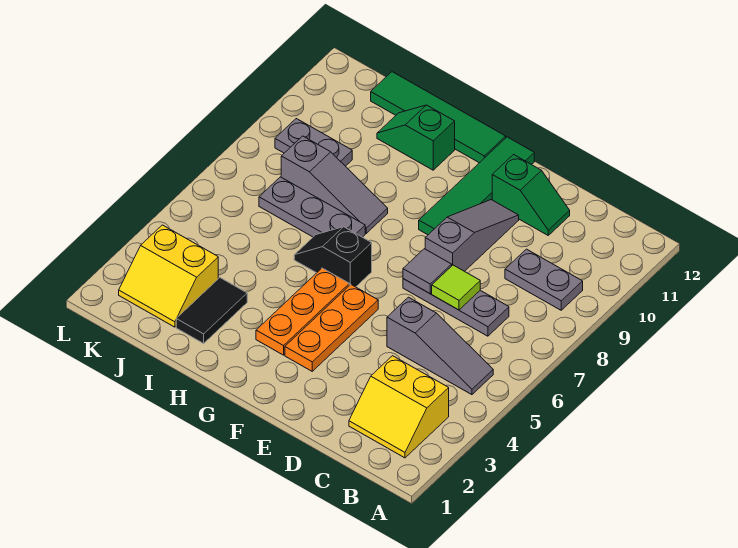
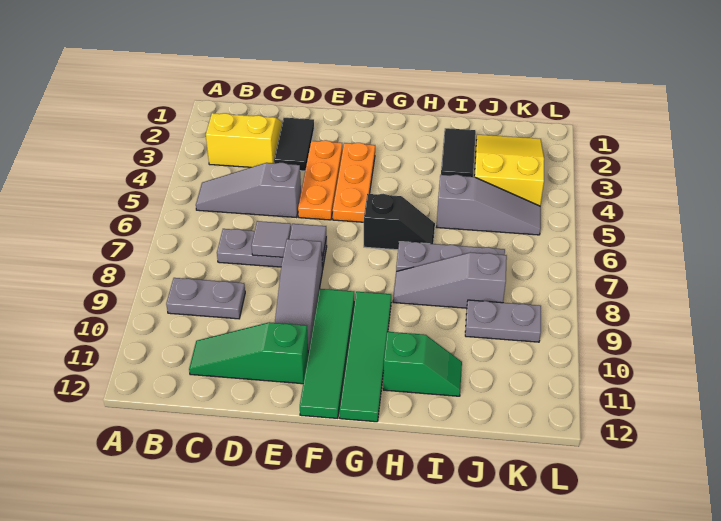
none -> black tile D2:D3 level 1
lime tile D7 level 2 -> grey tile D7 level 2
green slope D11:E11 level 1 top E -> green slope C11:E11 level 1 top E
orange plate G3:G5 level 1 -> orange plate E3:E5 level 1
green tile G12:J12 level 1 -> green tile G9:G12 level 1
none -> grey slope I5:K5 level 1 top I
yellow slope J2:K3 level 1 top 3 -> yellow slope J2:K4 level 1 top 4

